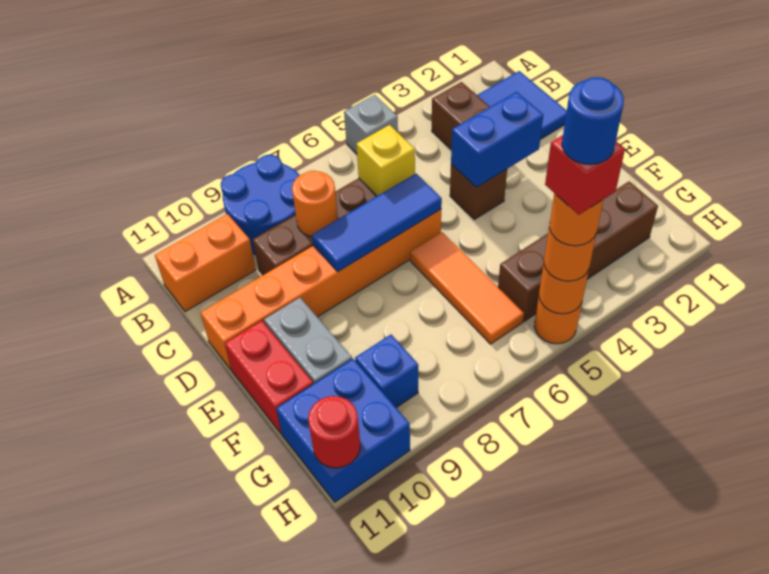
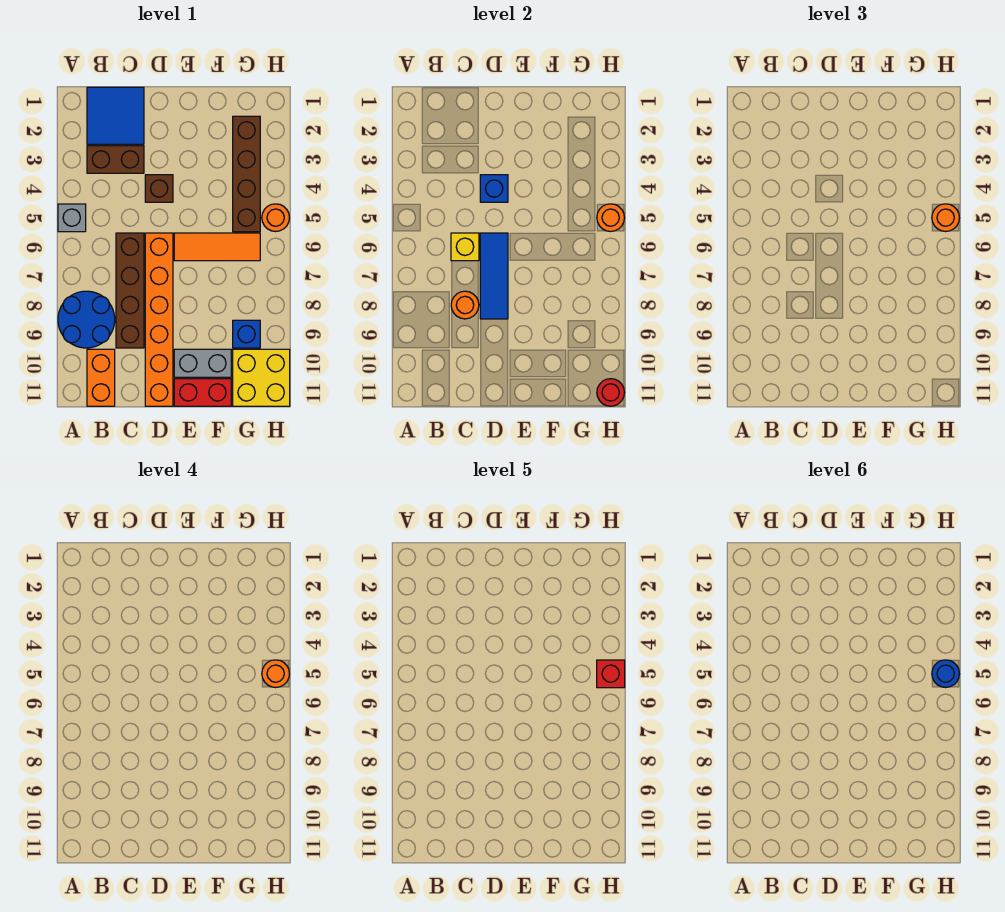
blue brick D3:D4 level 2 -> blue brick D4 level 2
blue brick G10:H11 level 1 -> yellow brick G10:H11 level 1

